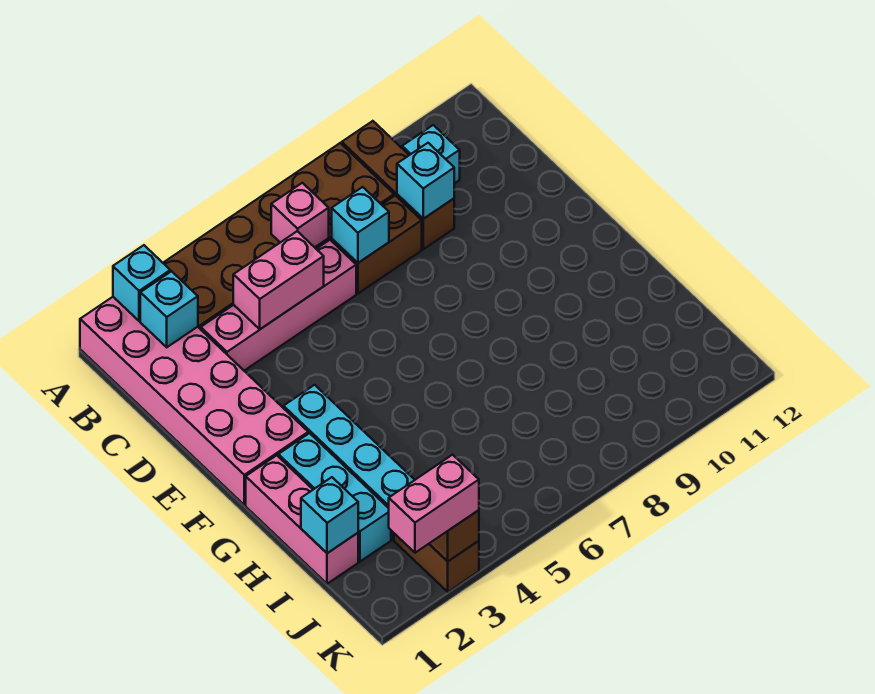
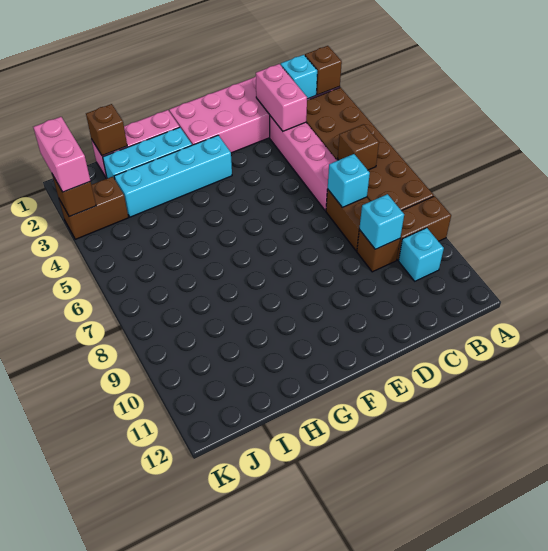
cyan brick A2 level 2 -> brown brick A2 level 2
pink brick B6 level 2 -> brown brick B6 level 2
pink brick C4:C5 level 2 -> pink brick C2:C3 level 2
cyan brick I1 level 2 -> brown brick I1 level 2

